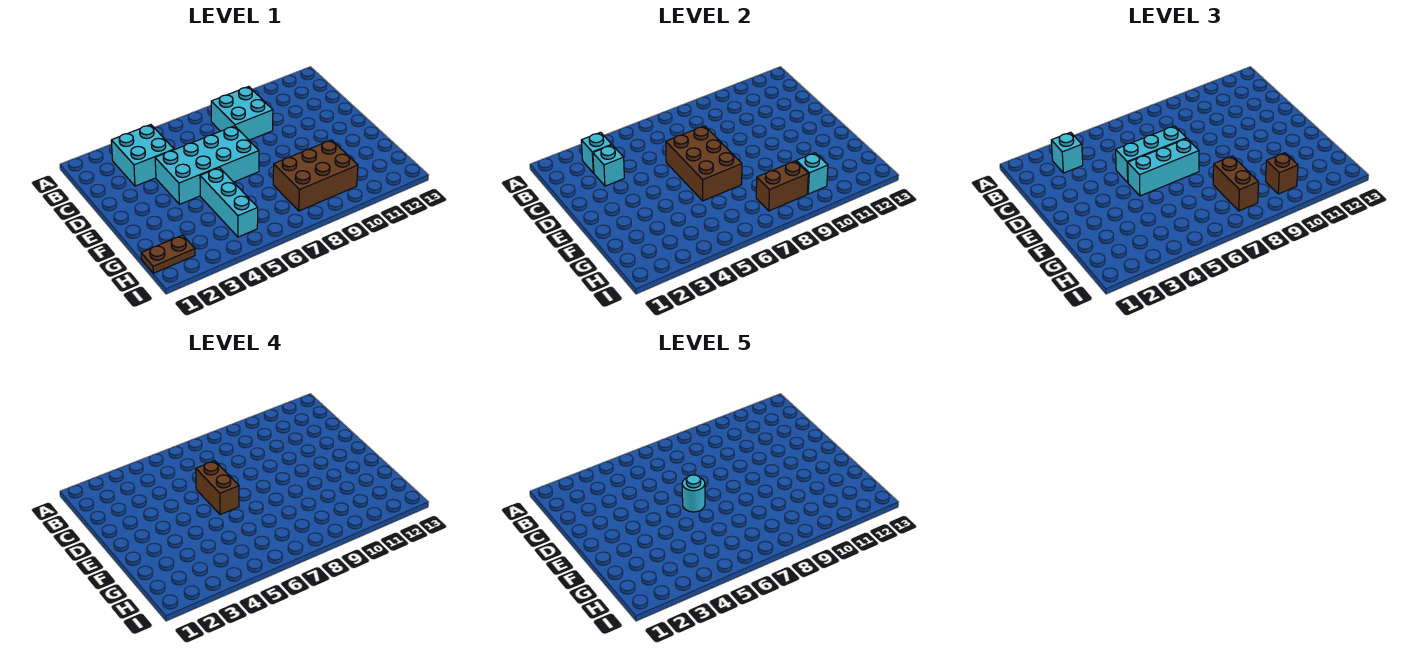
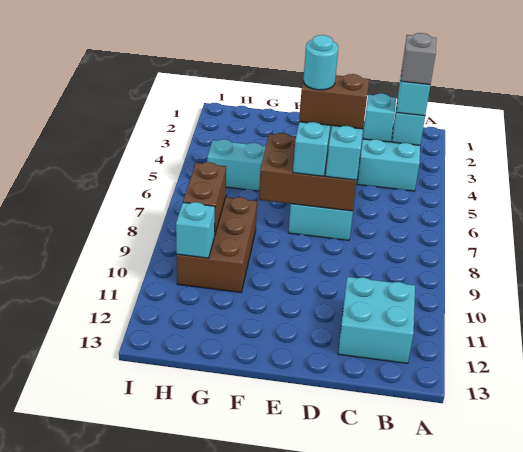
none -> grey brick B3 level 4
cyan brick B8:C9 level 1 -> cyan brick B11:C12 level 1
brown brick G8:H8 level 3 -> none
brown plate H1:H2 level 1 -> none
brown brick H10 level 3 -> none

